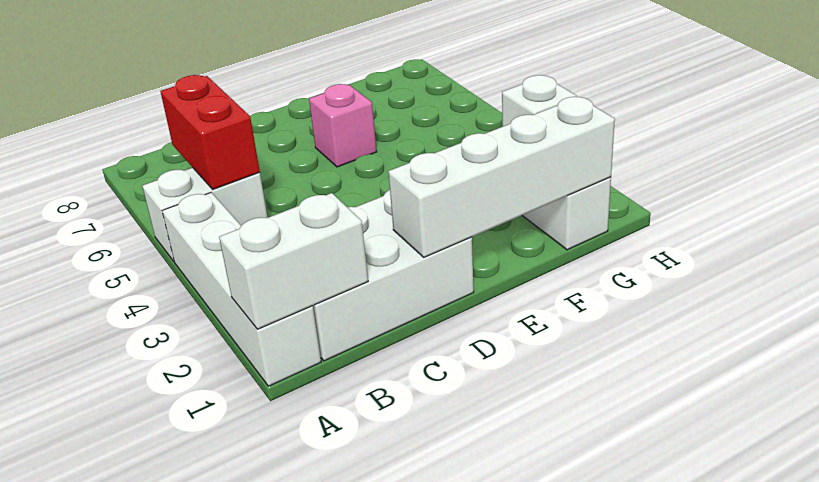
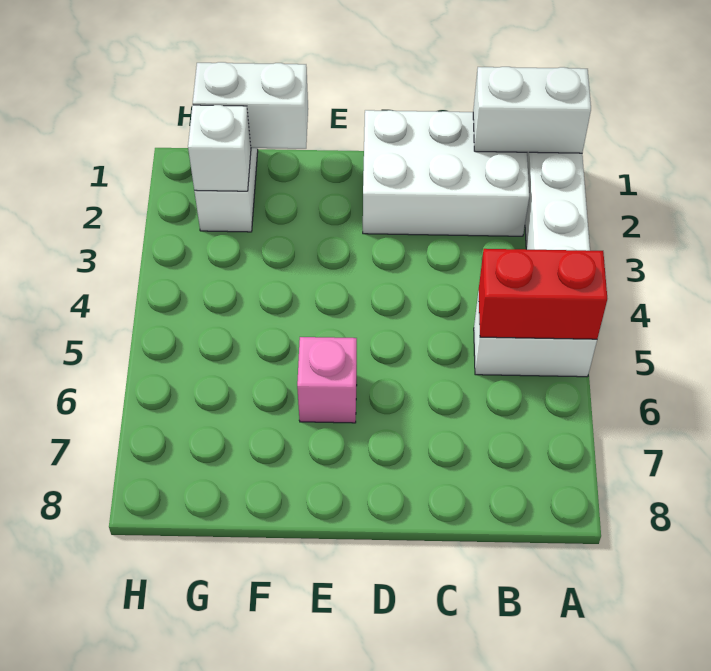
red brick B5:B6 level 2 -> red brick A5:B5 level 2
white brick D1:G1 level 2 -> white brick F1:G1 level 2

